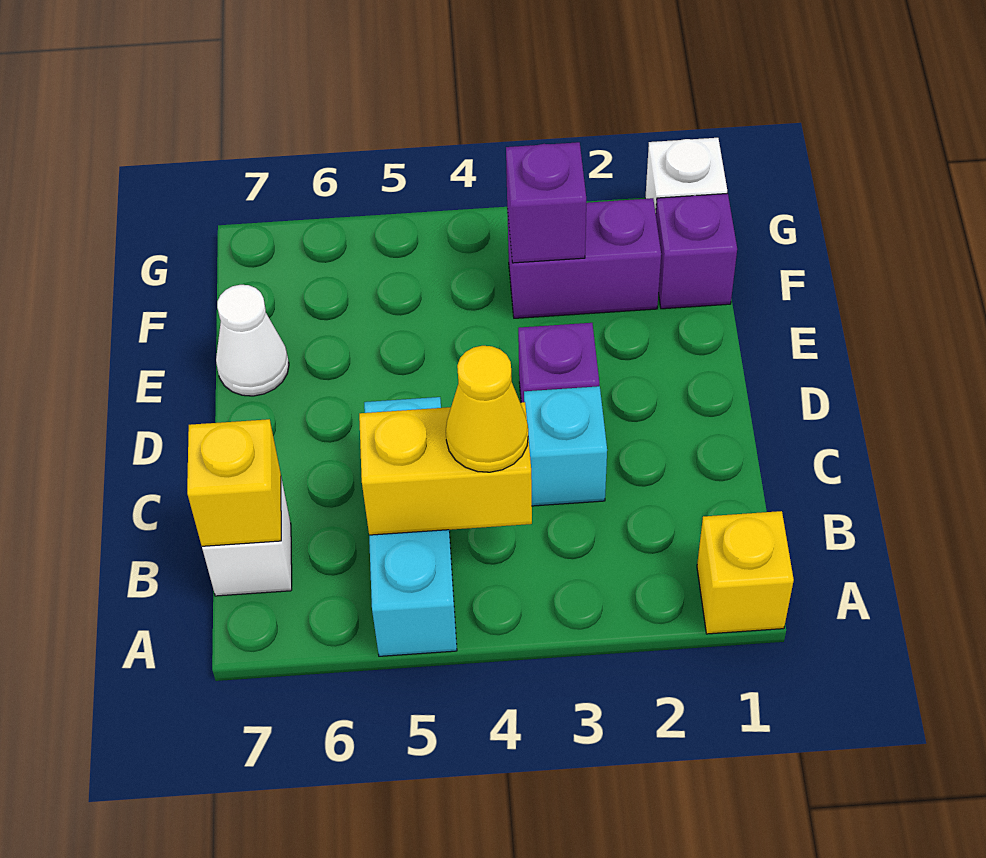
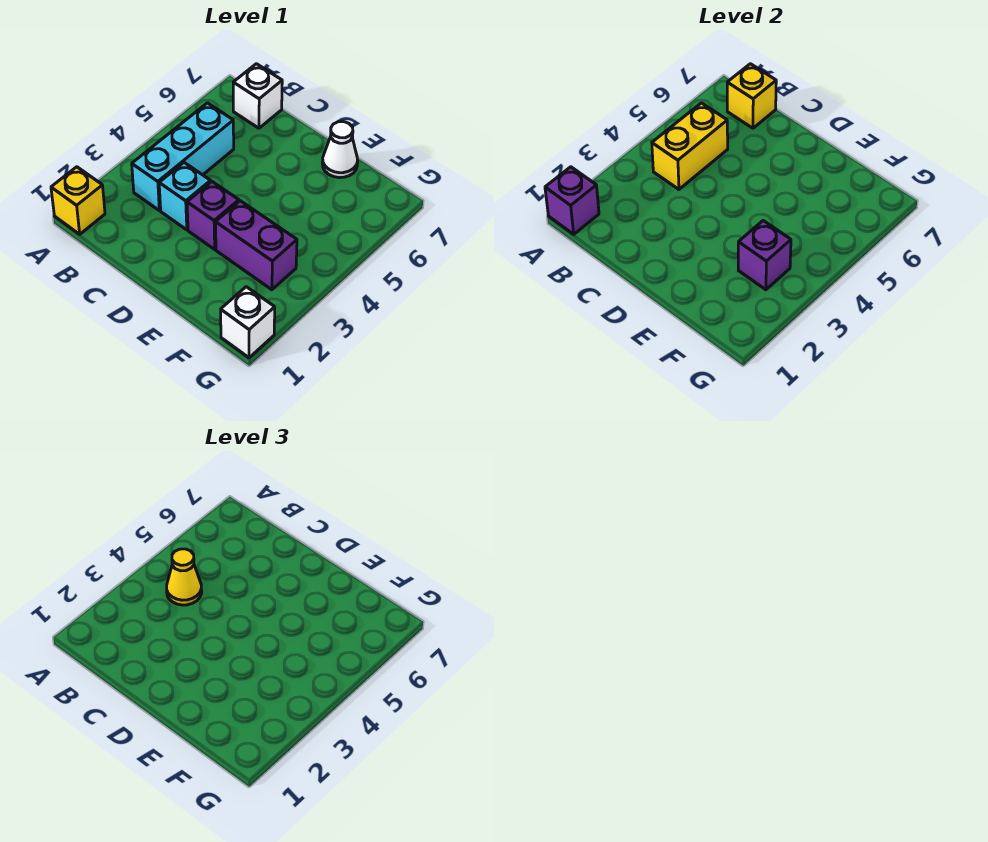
cyan brick A5:C5 level 1 -> cyan brick B3:B5 level 1
purple brick F1 level 1 -> purple brick A1 level 2
purple brick F2:F3 level 1 -> purple brick E3:F3 level 1

